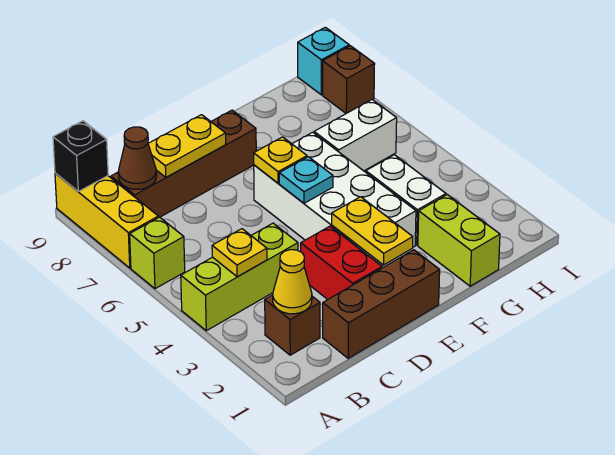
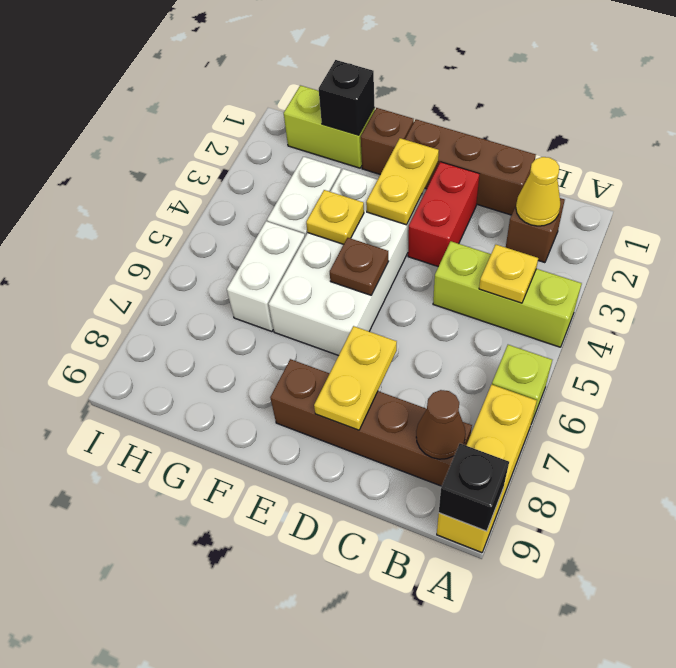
yellow plate C8:D8 level 2 -> yellow plate D7:D8 level 2
cyan plate E5 level 2 -> brown plate E5 level 2
yellow plate E6 level 2 -> yellow plate F4 level 2
lime brick G1:G2 level 1 -> lime brick G1:H1 level 1
none -> black brick G1 level 2
white brick G6:H6 level 1 -> white brick G5:G6 level 1
brown brick I8 level 1 -> brown brick F1 level 1
cyan brick I9 level 1 -> none

